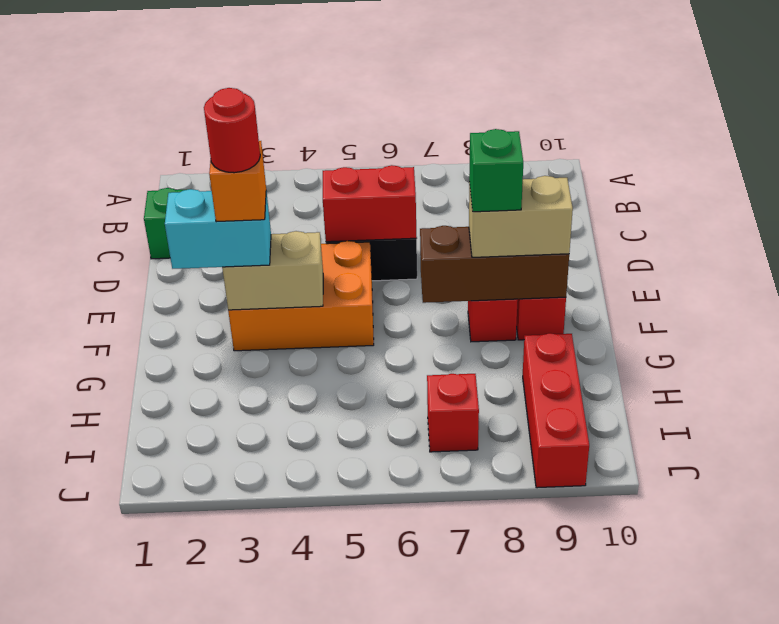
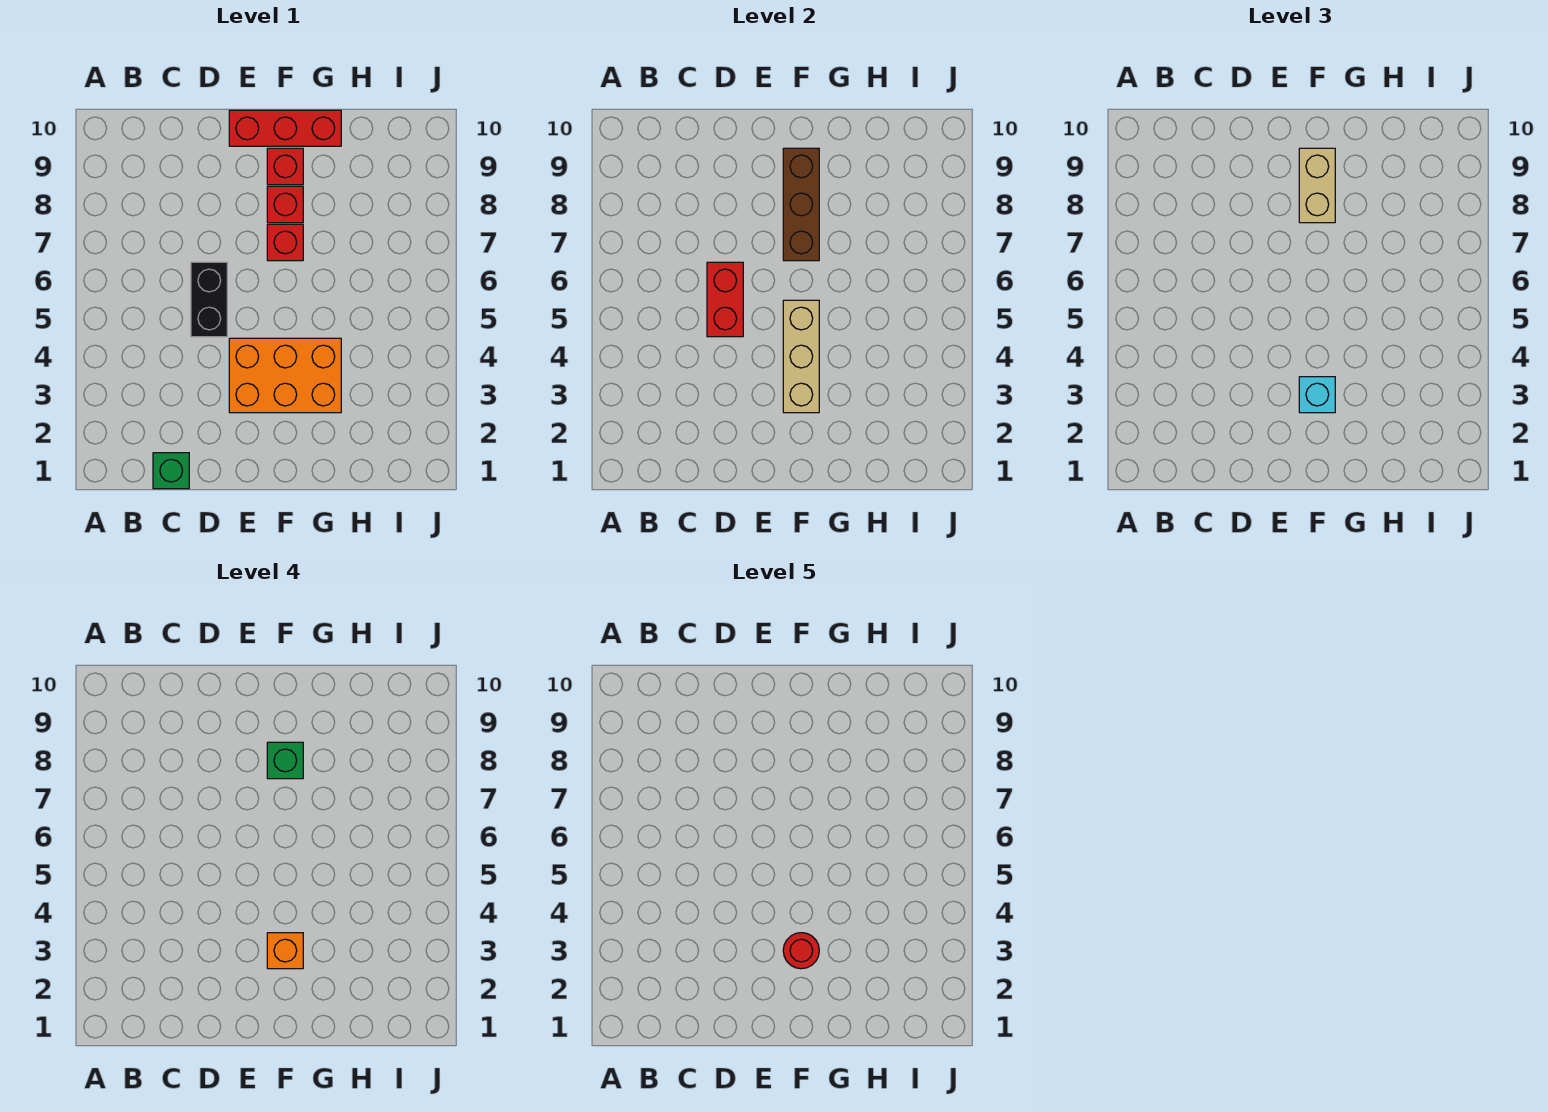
orange brick E3:F5 level 1 -> orange brick E3:G4 level 1
cyan brick F2:F3 level 3 -> cyan brick F3 level 3
tan brick F3:F4 level 2 -> tan brick F3:F5 level 2
red brick H9:J9 level 1 -> red brick E10:G10 level 1
red brick I7 level 1 -> red brick F7 level 1

